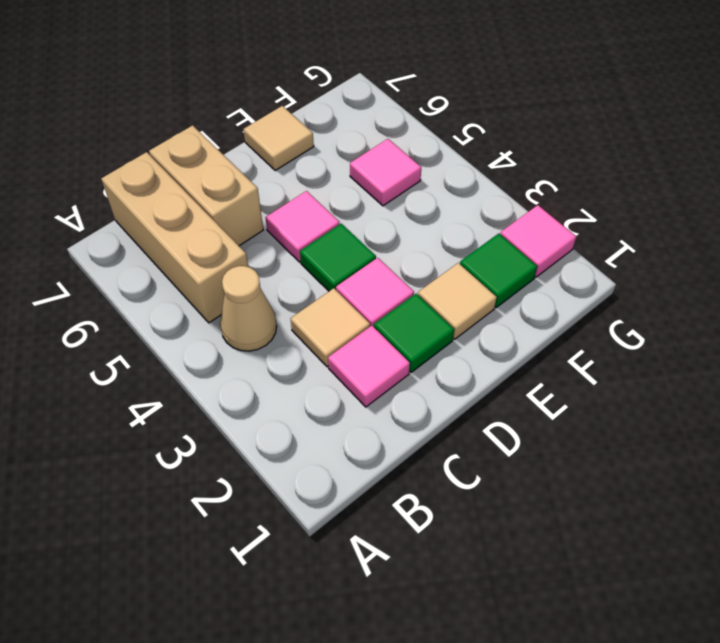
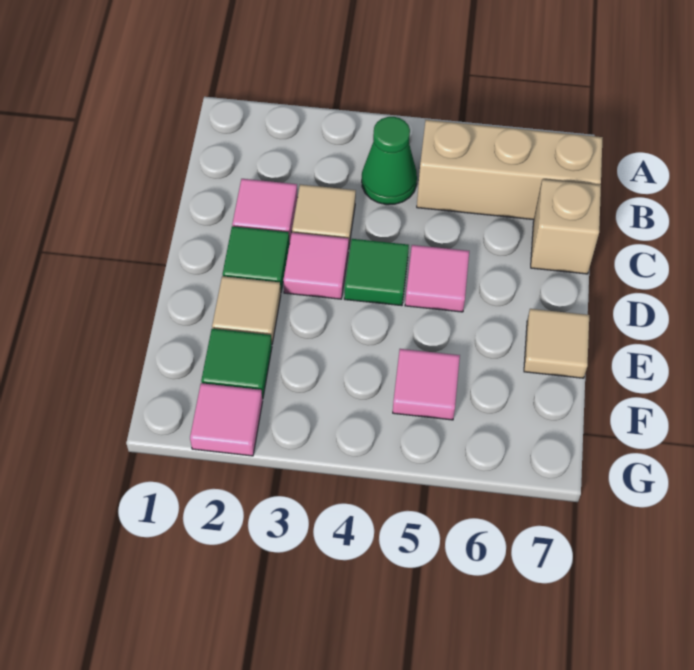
tan cone B4 level 1 -> green cone B4 level 1
tan brick C6:C7 level 1 -> tan brick C7 level 1

